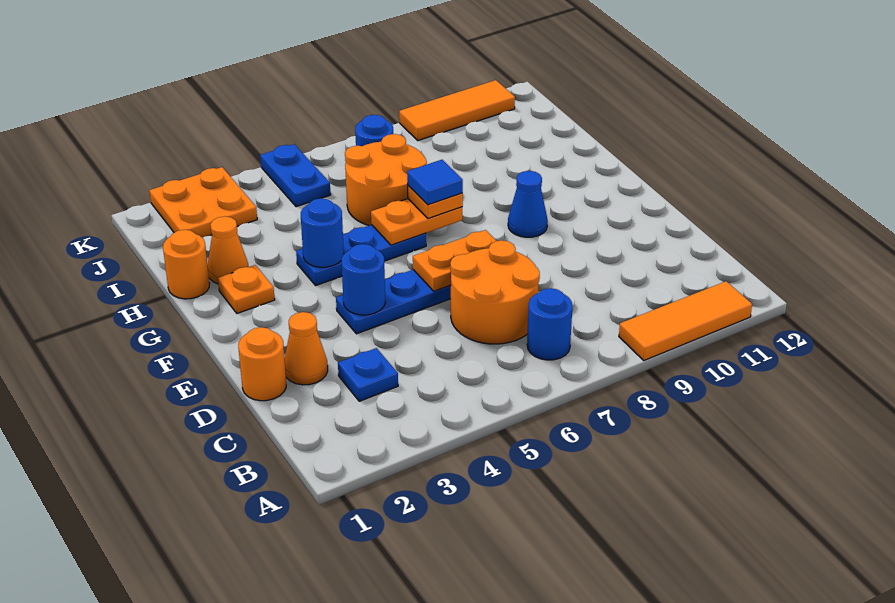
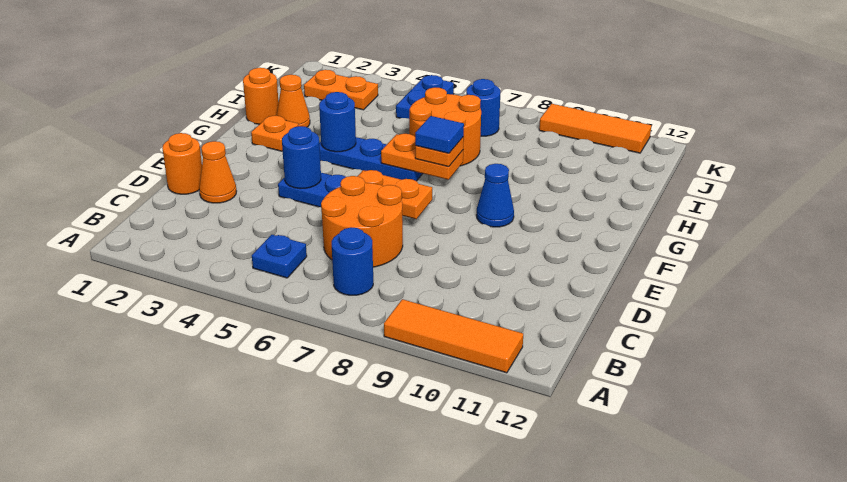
blue plate C3 level 1 -> blue plate B5 level 1
orange plate J2:K3 level 1 -> orange plate J2:J3 level 1

